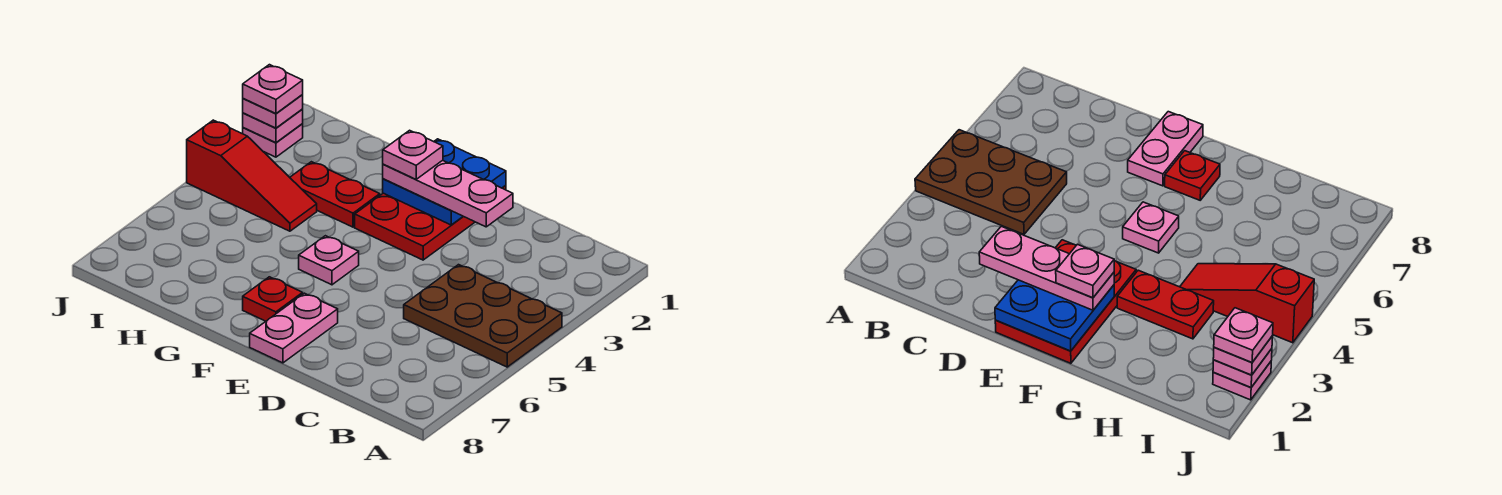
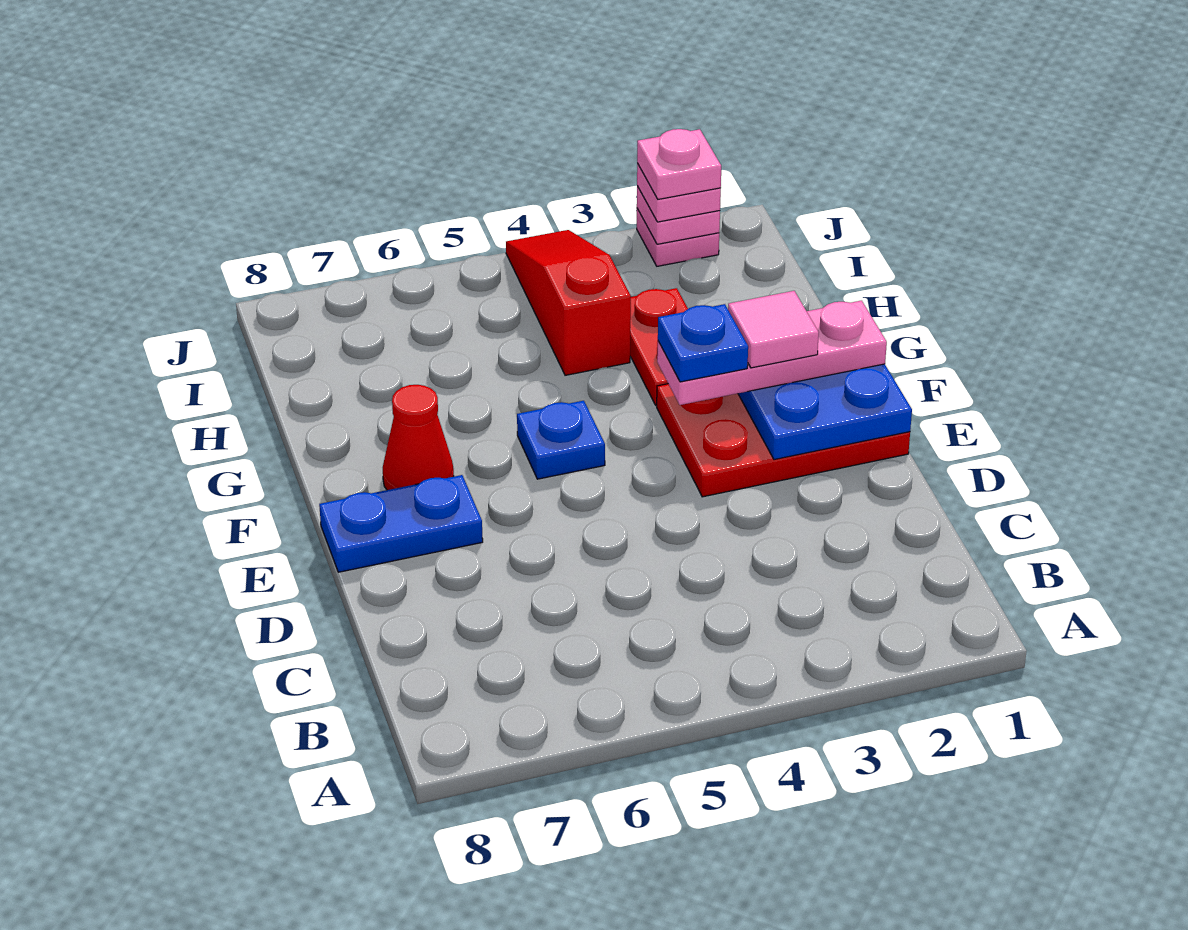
brown plate A4:C5 level 1 -> none
pink plate D2:F2 level 3 -> pink plate F1:F3 level 3
pink plate E7:E8 level 1 -> blue plate E7:E8 level 1
pink plate F2 level 4 -> pink tile F2 level 4
none -> blue plate F3 level 4
pink plate F5 level 1 -> blue plate F5 level 1
red plate F7 level 1 -> red cone F7 level 1
red slope H4:J4 level 1 top J -> red slope H4:J4 level 1 top H

